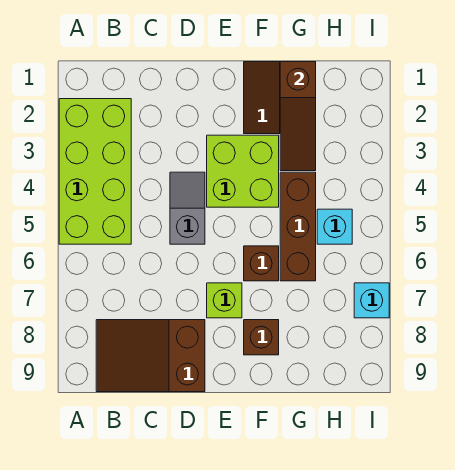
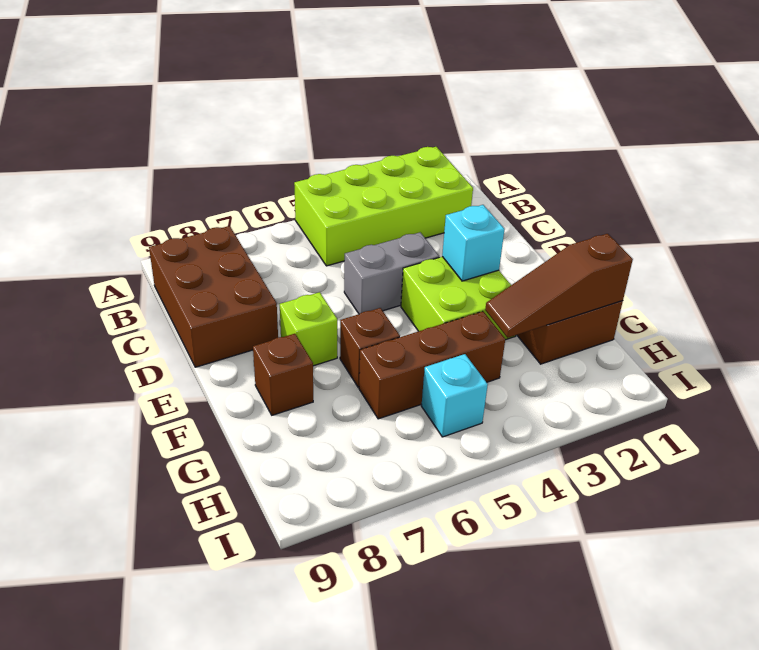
brown slope B8:D9 level 1 top D -> brown brick B8:D9 level 1
grey slope D4:D5 level 1 top 5 -> grey brick D4:D5 level 1
cyan brick I7 level 1 -> cyan brick E3 level 2

